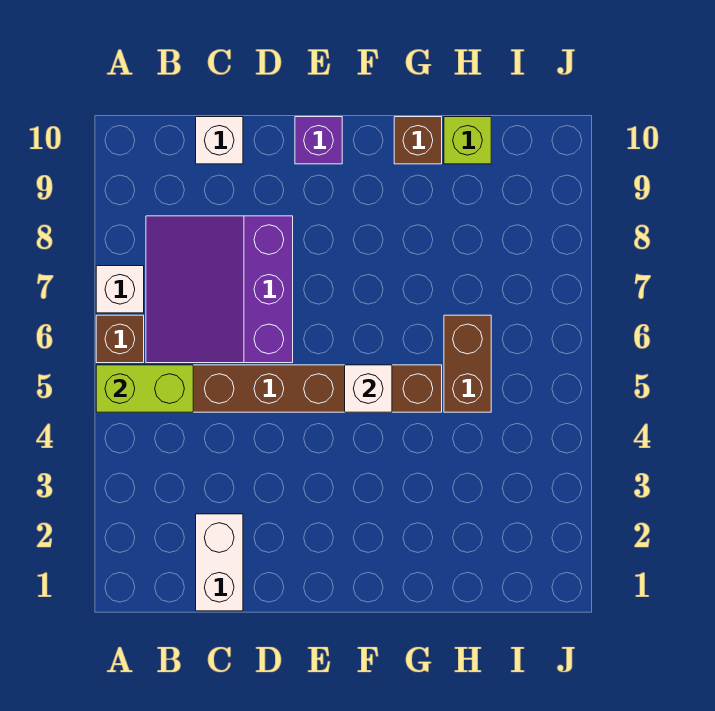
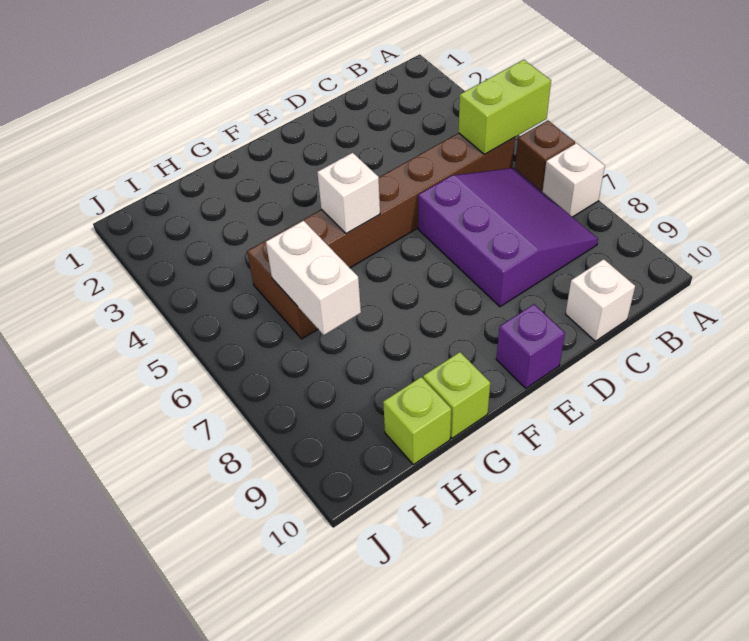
white brick C1:C2 level 1 -> white brick H6:H7 level 2
brown brick G10 level 1 -> lime brick G10 level 1

